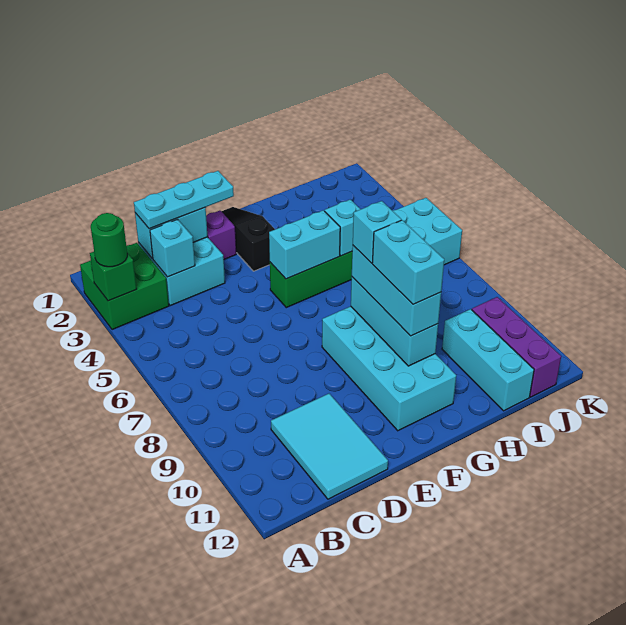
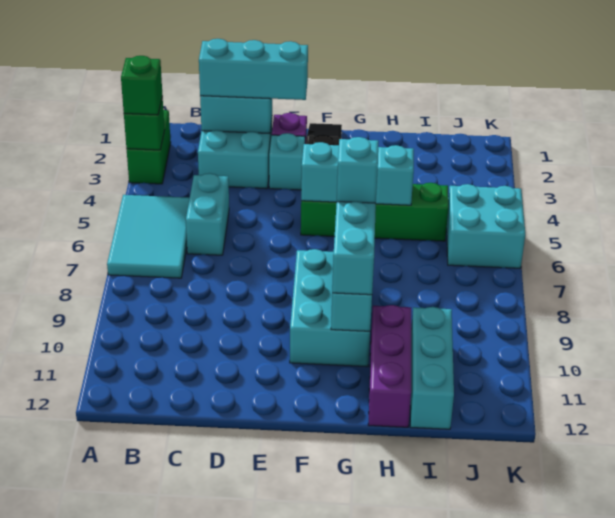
green brick A2:B3 level 1 -> green brick A2:A3 level 1
green round brick A3 level 3 -> green brick A3 level 3
cyan plate C2:E2 level 3 -> cyan brick C2:E2 level 3
cyan brick C3 level 2 -> cyan brick E3 level 1
cyan tile C10:D12 level 1 -> cyan tile A5:B7 level 1
cyan brick F8:G11 level 1 -> cyan brick F8:G10 level 1
cyan brick G9:G10 level 4 -> cyan brick C5:C6 level 1
purple brick J10:J12 level 1 -> purple brick H10:H12 level 1

